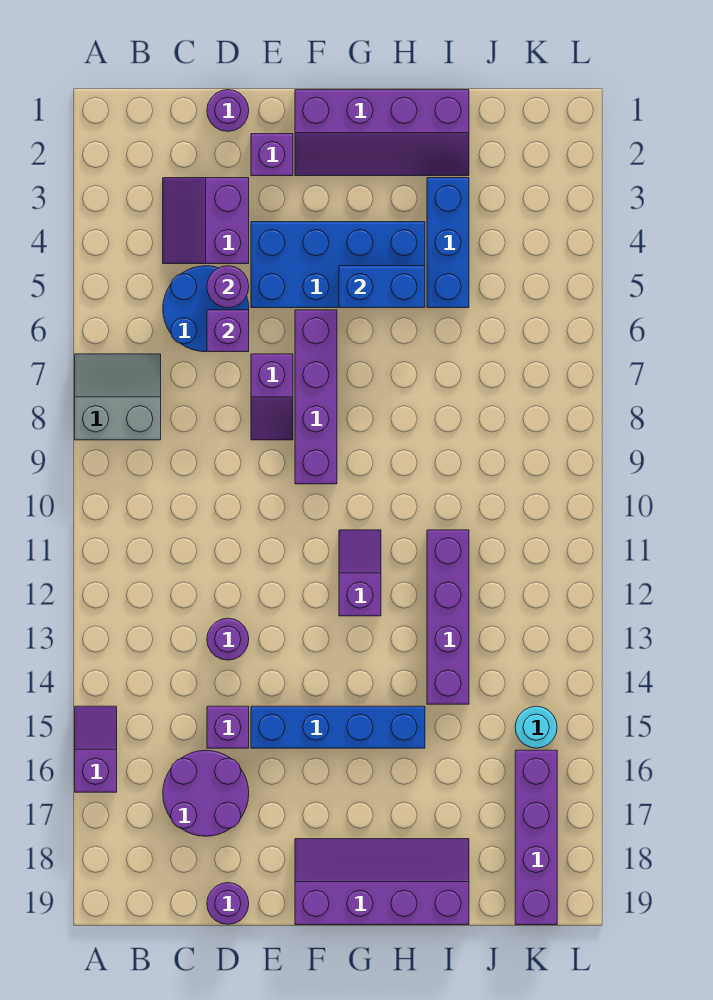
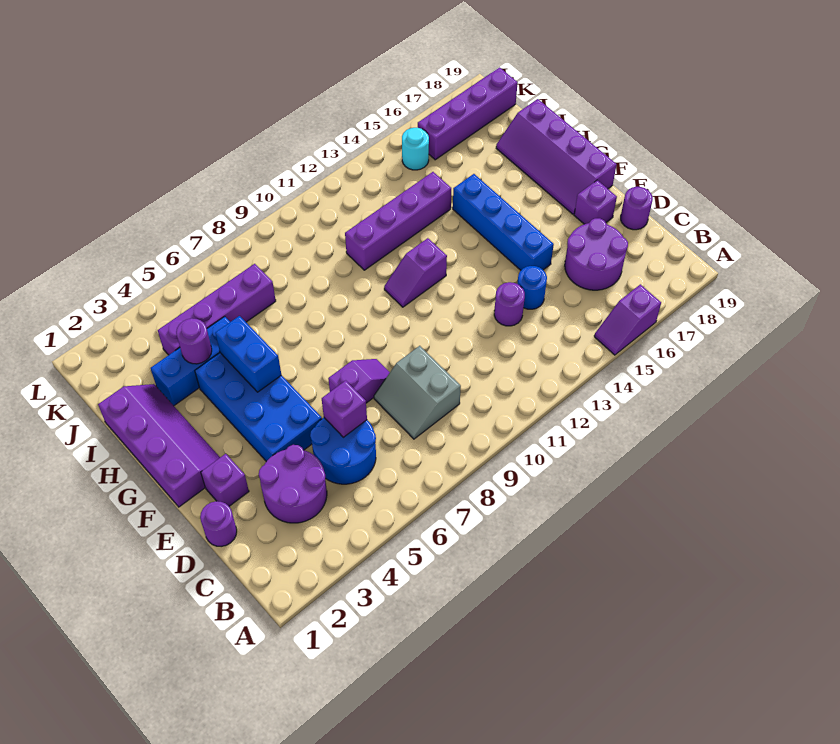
grey slope A7:B8 level 1 top 8 -> grey slope C8:D9 level 1 top 9
purple slope C3:D4 level 1 top D -> purple round brick C3:D4 level 1
purple round brick D5 level 2 -> purple round brick I4 level 2
none -> blue round brick D14 level 1
purple brick D15 level 1 -> purple brick E18 level 1
purple brick F6:F9 level 1 -> purple brick J4:J7 level 1

